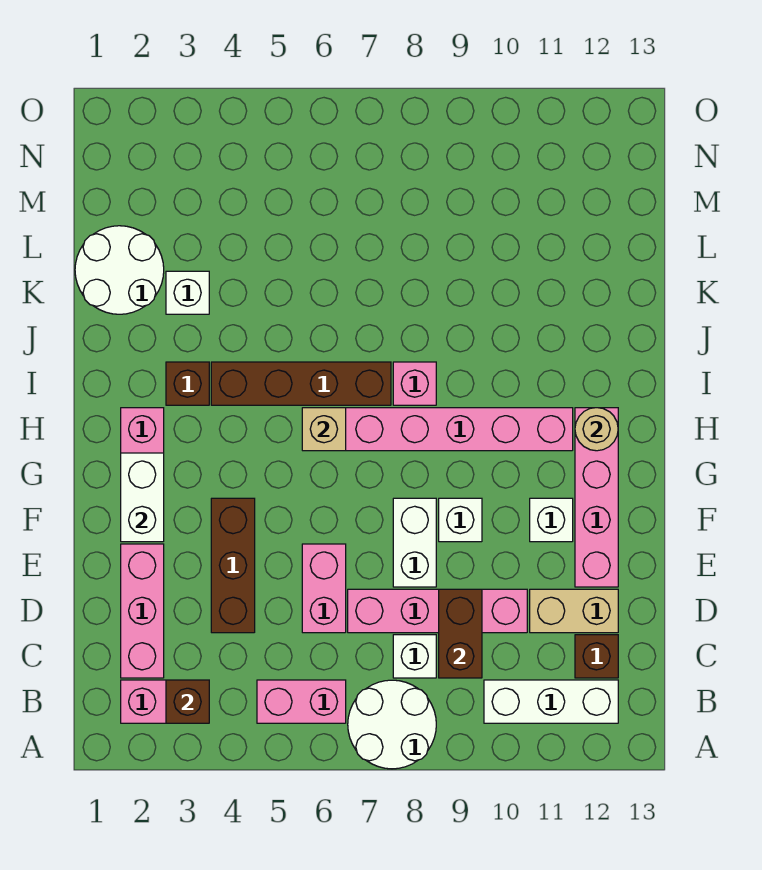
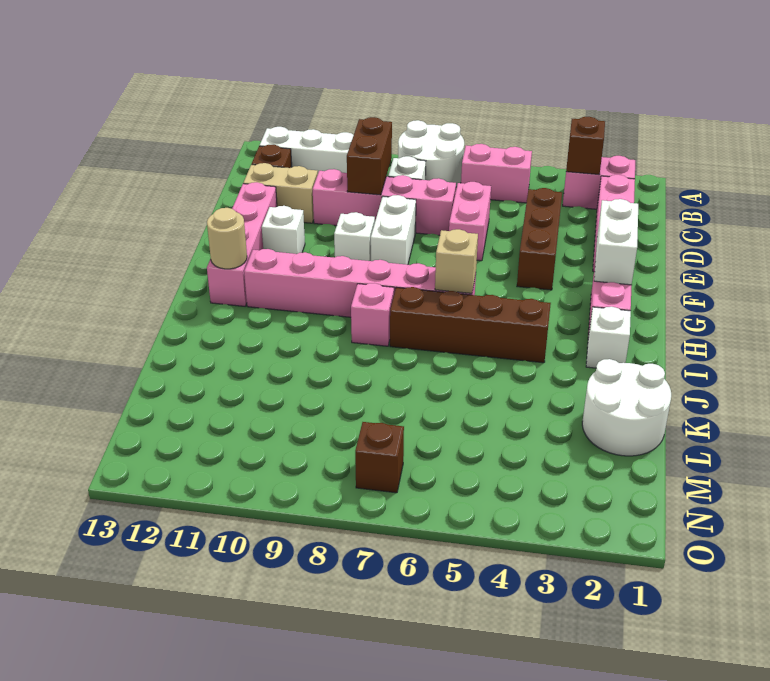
brown brick I3 level 1 -> brown brick N7 level 1
white brick K3 level 1 -> white brick I2 level 1

